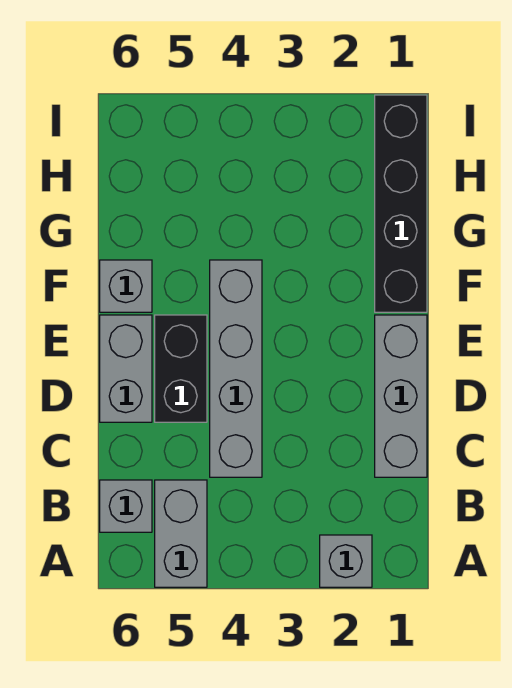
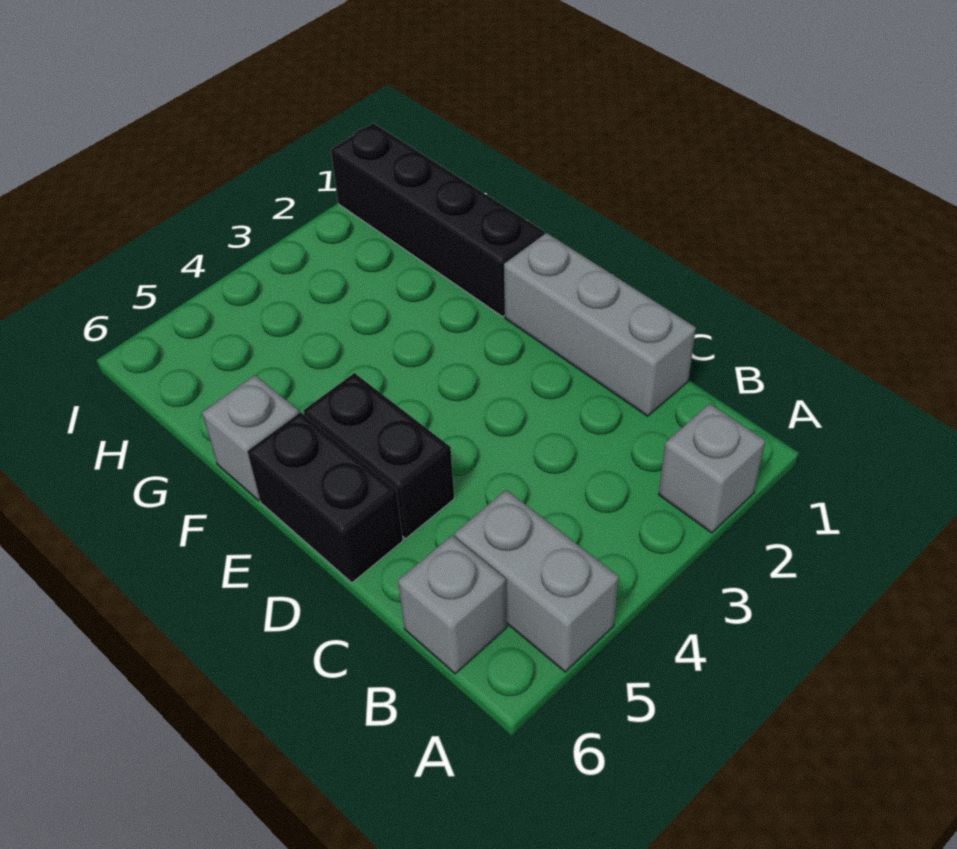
grey brick C4:F4 level 1 -> none
grey brick D6:E6 level 1 -> black brick D6:E6 level 1

